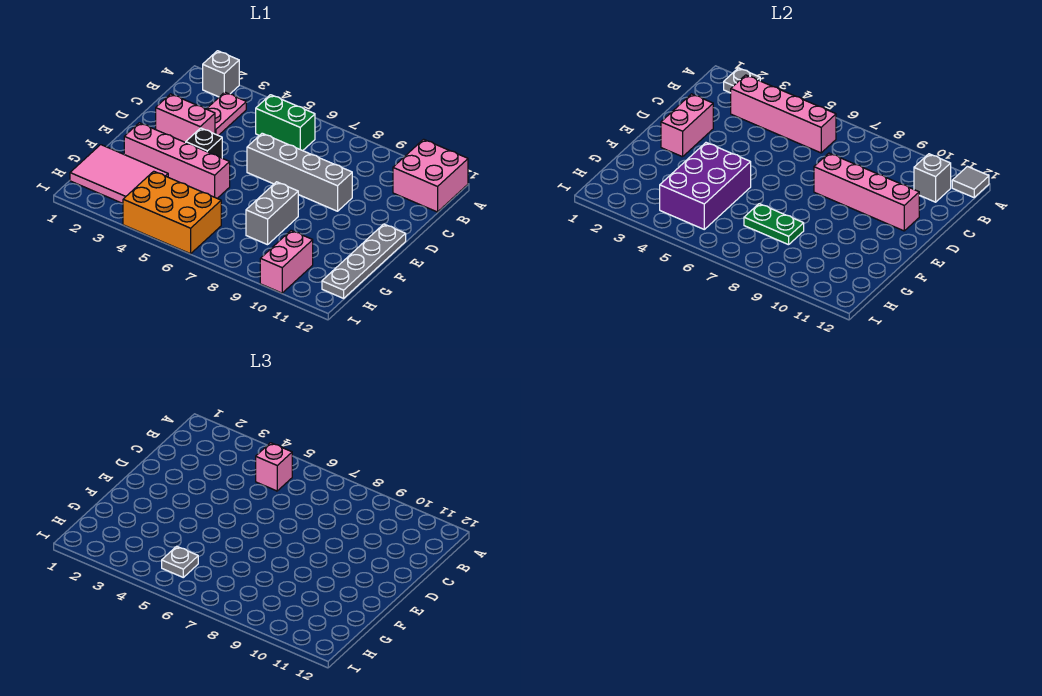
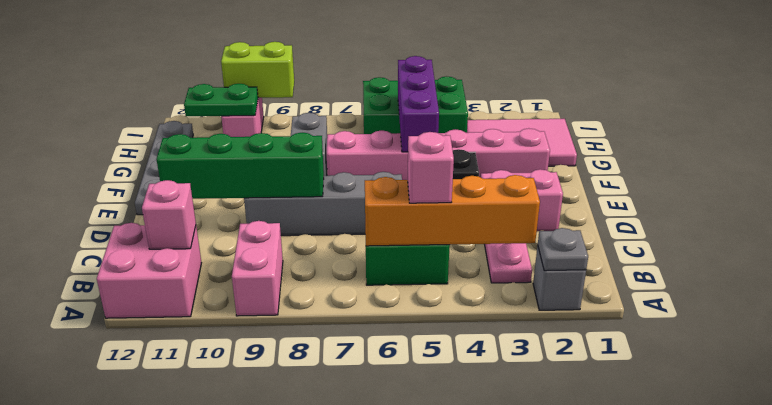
grey tile A12 level 2 -> none
pink brick B3:B6 level 2 -> orange brick B3:B6 level 2
grey brick B11 level 2 -> pink brick B11 level 2
pink brick D2:E2 level 2 -> pink brick A9:B9 level 1
pink brick D8:D11 level 2 -> green brick D8:D11 level 2
pink brick F2:F5 level 1 -> pink brick F2:F7 level 1
purple brick F4:H5 level 2 -> purple brick F5:H5 level 2
green plate G7:G8 level 2 -> green plate H10:H11 level 2
orange brick H4:I6 level 1 -> green brick H4:I6 level 1
grey plate H5 level 3 -> none
none -> lime brick I9:I10 level 2

